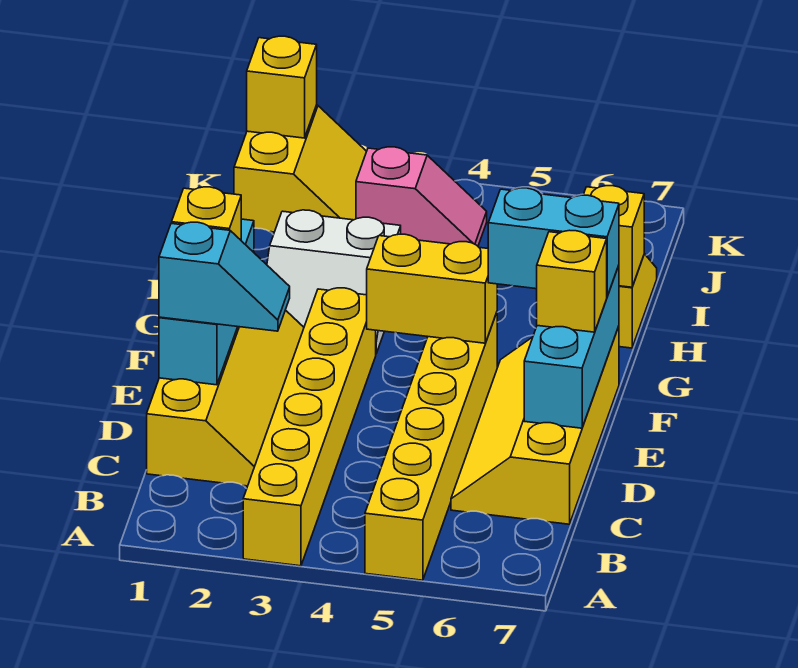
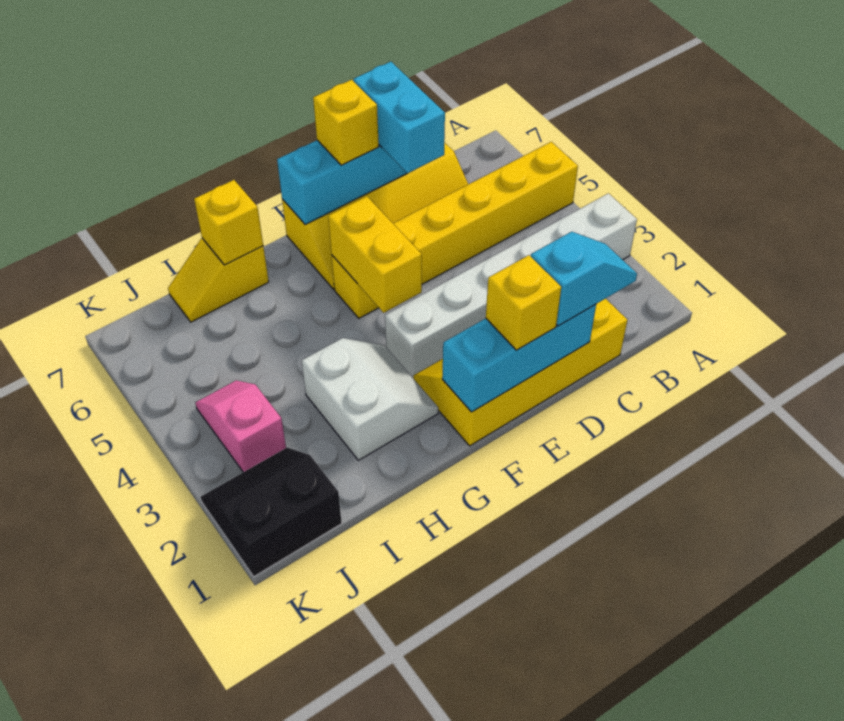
yellow brick A3:F3 level 1 -> white brick A3:F3 level 1
cyan slope D1:D2 level 3 top 1 -> cyan slope C1:D1 level 3 top D
cyan brick F6:F7 level 3 -> cyan brick D6:D7 level 3
yellow slope J1:K2 level 1 top 1 -> black slope J1:K2 level 1 top 1
yellow brick K1 level 2 -> none

